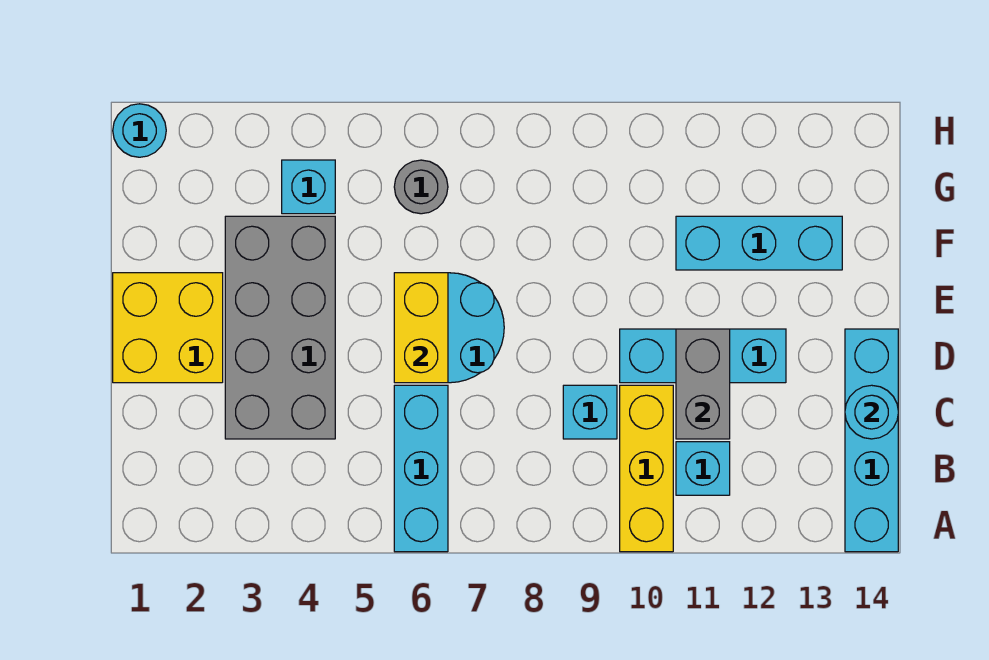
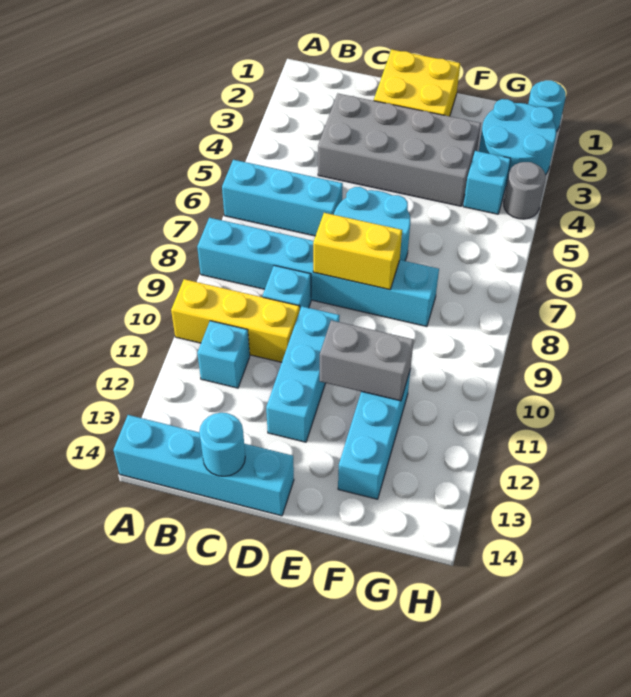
none -> cyan brick A8:F8 level 1
grey brick C11:D11 level 2 -> grey brick E11:F11 level 2
yellow brick D6:E6 level 2 -> yellow brick D8:E8 level 2
none -> cyan round brick G2:H3 level 1
grey round brick G6 level 1 -> grey round brick H4 level 1

